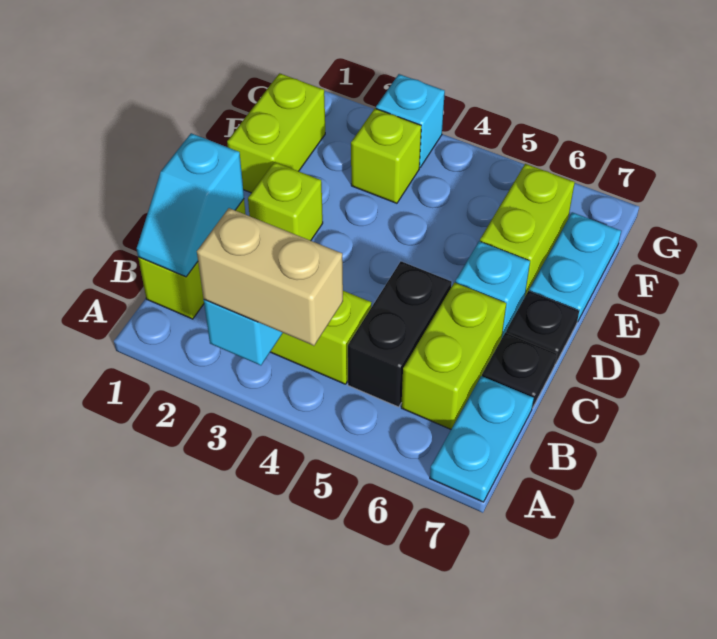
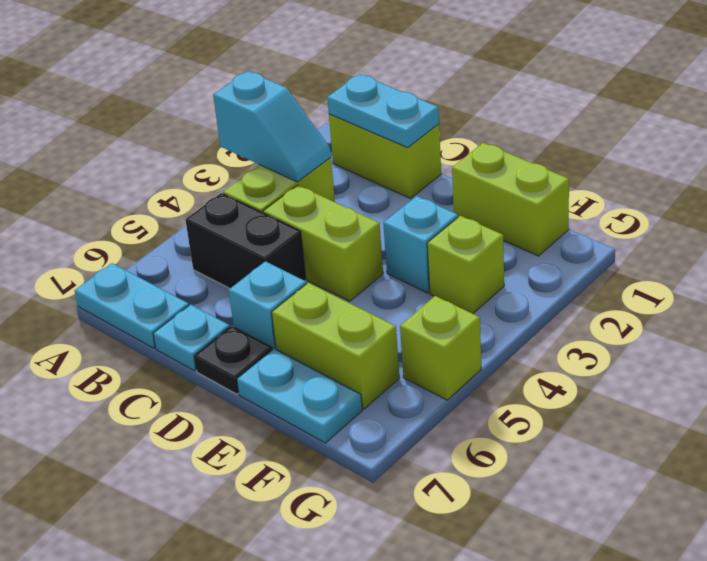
tan brick A3:A4 level 3 -> none
cyan slope B1:C1 level 2 top C -> cyan plate B1:C1 level 2
lime brick B6:C6 level 1 -> lime brick C4:D4 level 1
black plate C7 level 1 -> cyan plate C7 level 1
lime brick D2 level 1 -> lime brick G5 level 1
cyan brick G3 level 1 -> cyan brick E3 level 1

